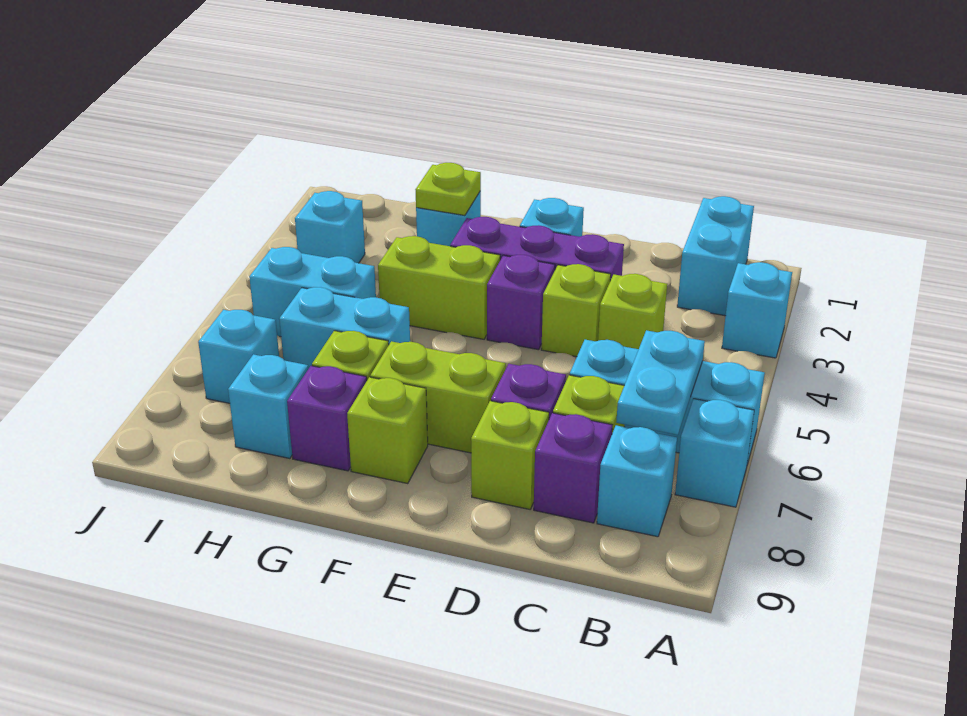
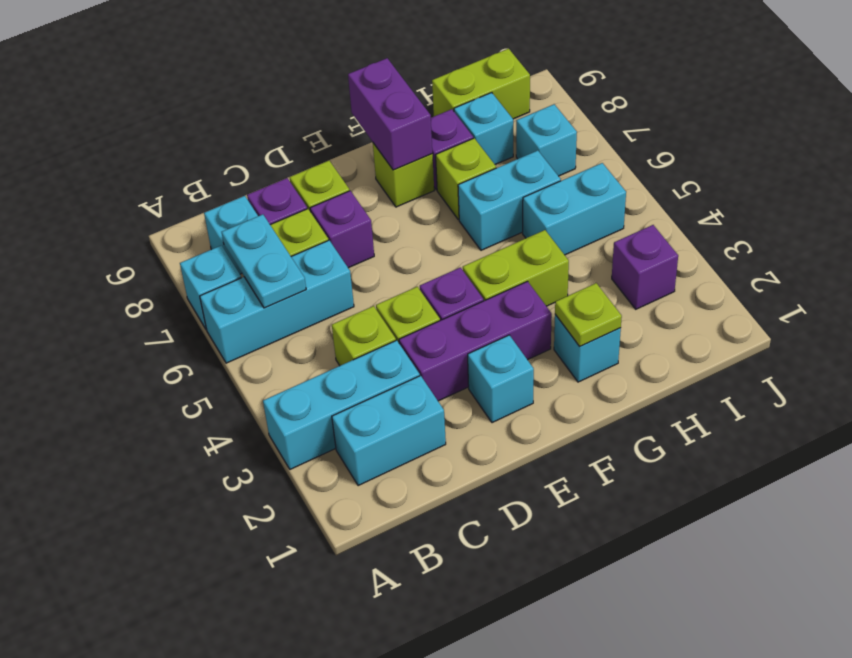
cyan brick A3 level 1 -> cyan brick A3:C3 level 1
cyan brick B1:B2 level 1 -> cyan brick B2:C2 level 1
lime brick E7:F7 level 1 -> lime brick H9:I9 level 1
none -> purple brick F8:F9 level 2
cyan brick I3 level 1 -> purple brick I3 level 1

